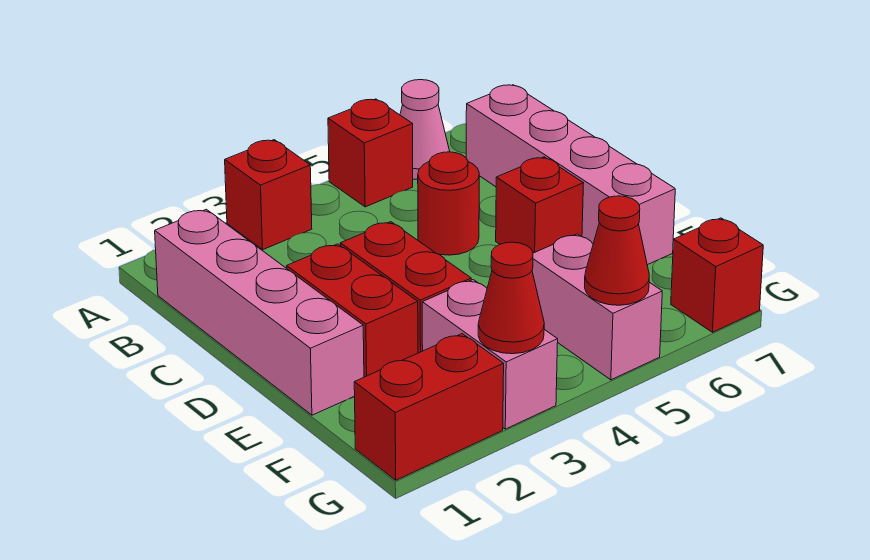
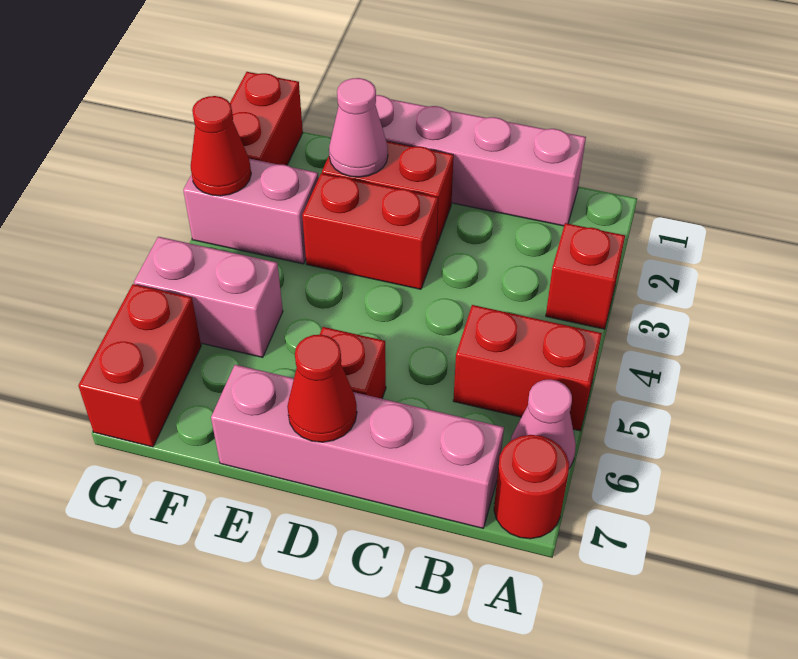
red brick A5 level 1 -> red brick A5:B5 level 1
red round brick C5 level 1 -> red round brick A7 level 1
none -> pink cone E2 level 2
red cone G5 level 2 -> red cone D7 level 2
red brick G7 level 1 -> red brick G6:G7 level 1

